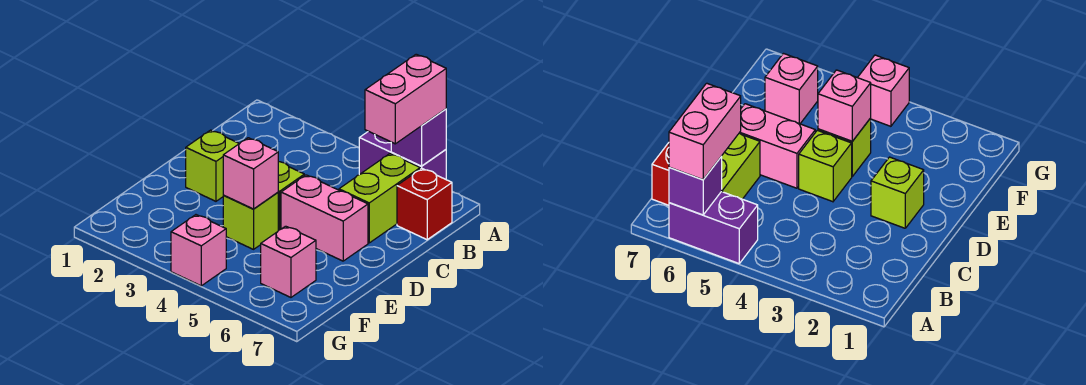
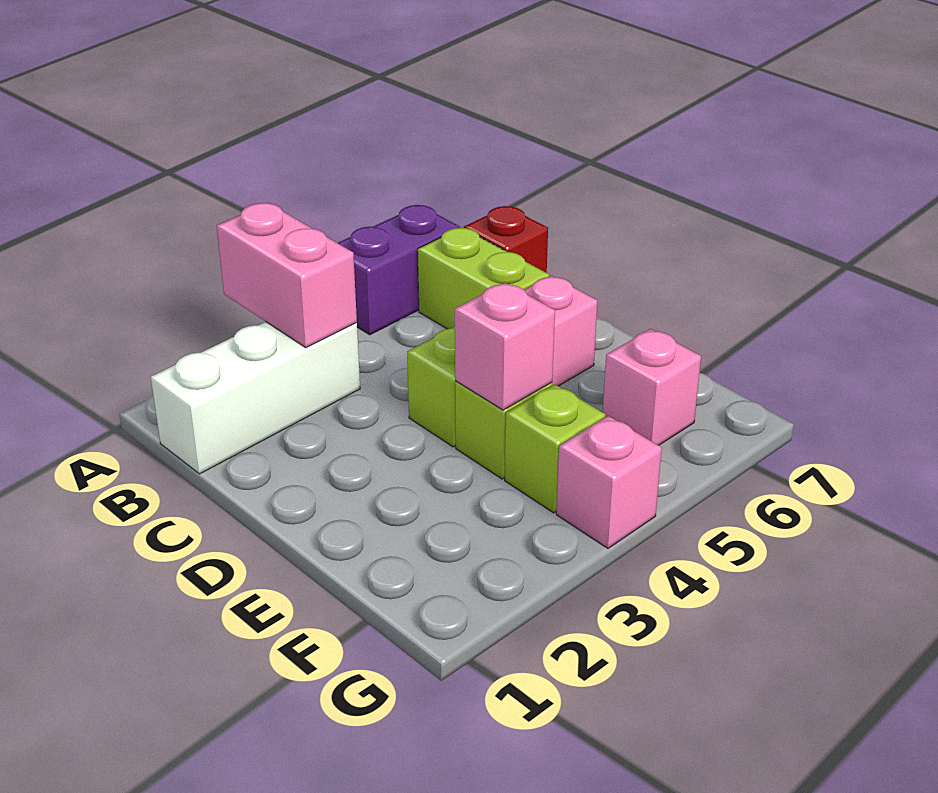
purple brick A6 level 2 -> none
pink brick A6:B6 level 3 -> pink brick A3:B3 level 2
none -> white brick B1:B3 level 1
lime brick D2 level 1 -> lime brick F4 level 1

